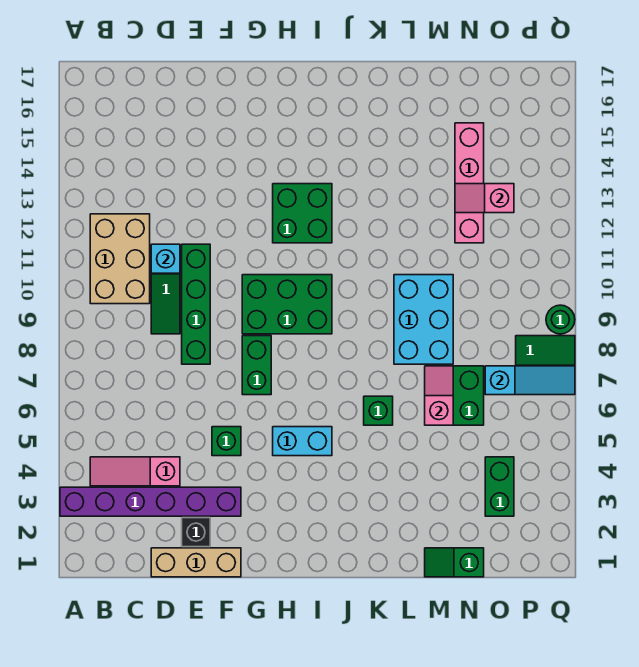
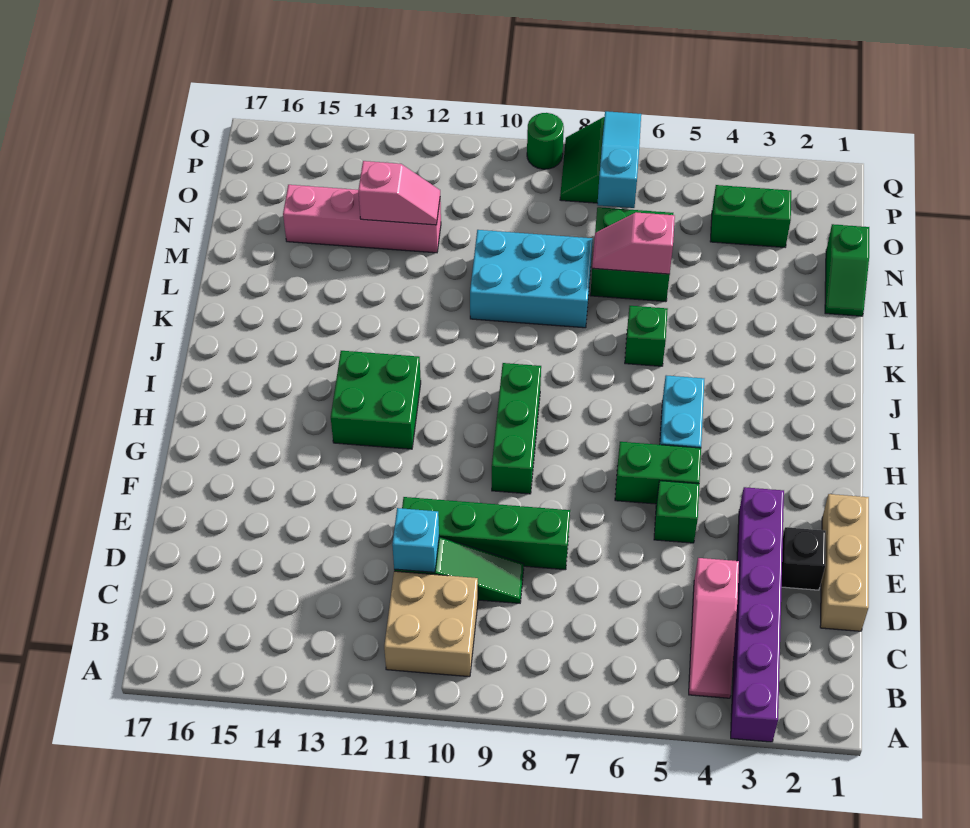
tan brick B10:C12 level 1 -> tan brick B10:C11 level 1
green brick G7:G8 level 1 -> green brick G5:G6 level 1
green brick G9:I10 level 1 -> green brick G9:I9 level 1
pink slope N13:O13 level 2 top O -> pink slope N12:N13 level 2 top 13

